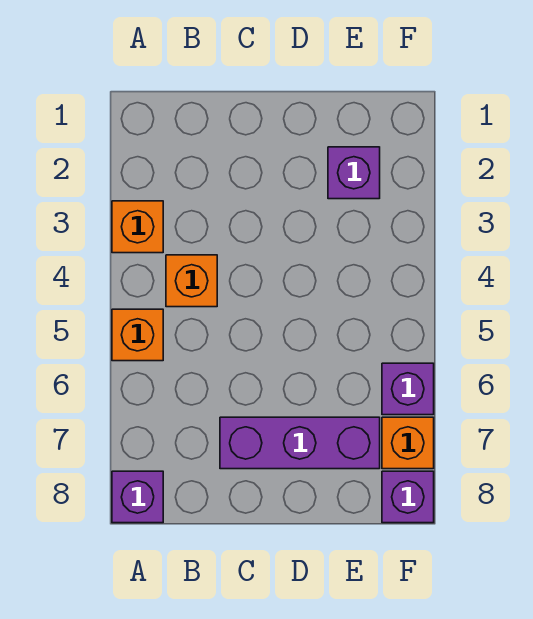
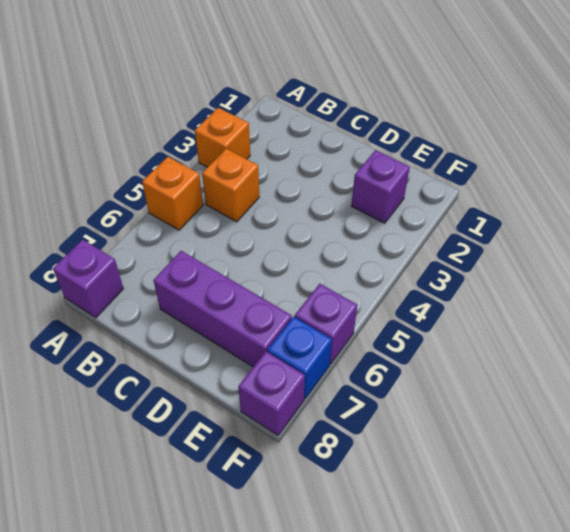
orange brick F7 level 1 -> blue brick F7 level 1

